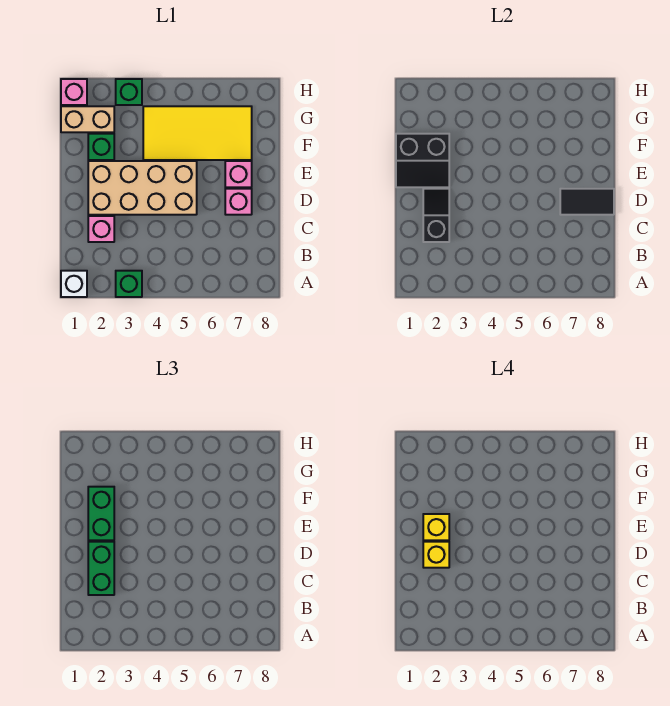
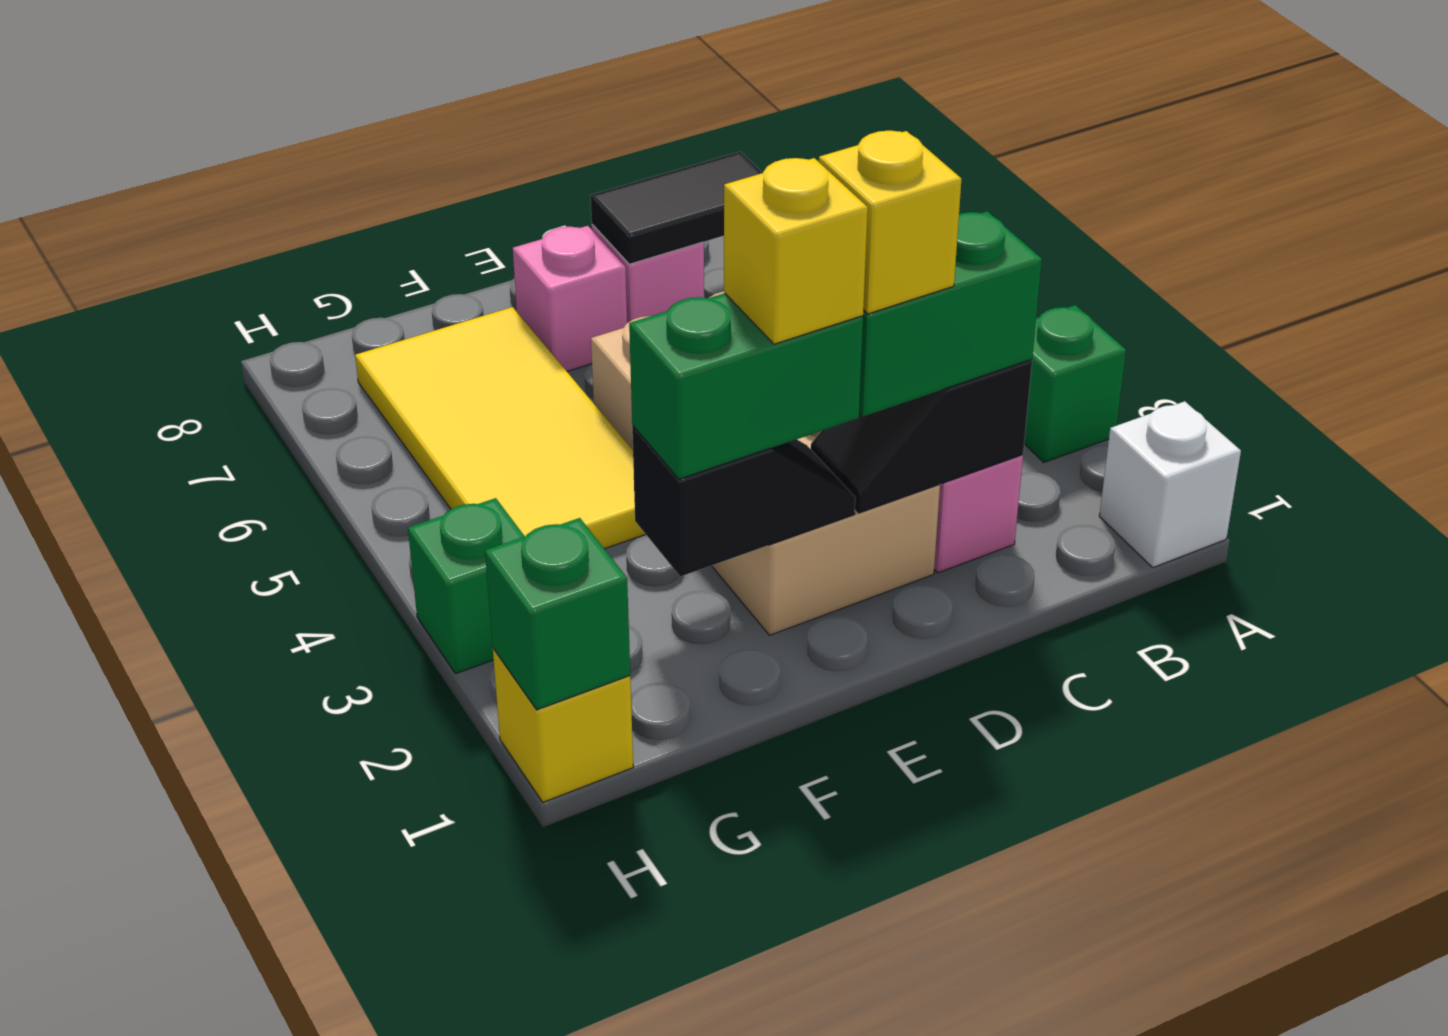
black tile D7:D8 level 2 -> black tile C7:D7 level 2
black slope E1:F2 level 2 top F -> black slope E2:F2 level 2 top F
green brick F2 level 1 -> green brick H1 level 2
tan brick G1:G2 level 1 -> none
pink brick H1 level 1 -> yellow brick H1 level 1

